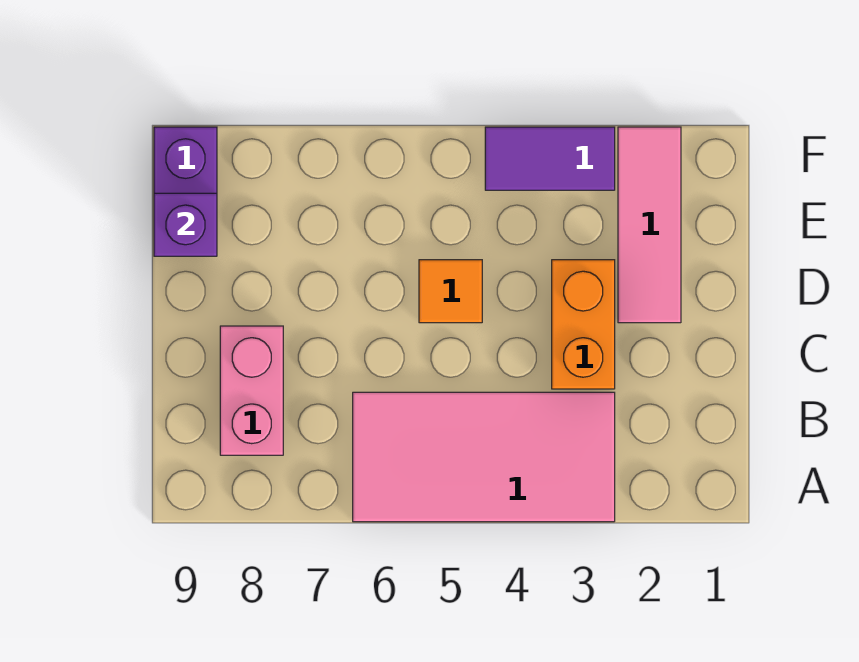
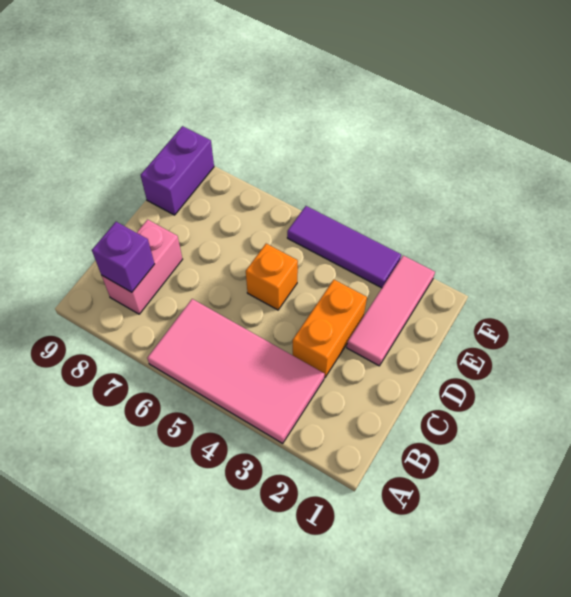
orange tile D5 level 1 -> orange brick D5 level 1
purple brick E9 level 2 -> purple brick B8 level 2
purple tile F3:F4 level 1 -> purple tile F3:F5 level 1

